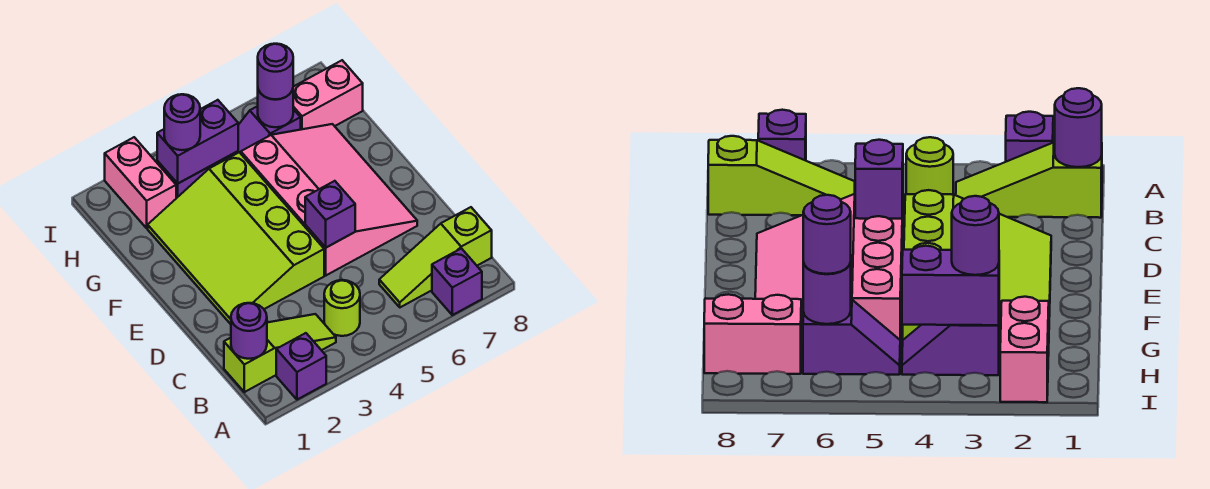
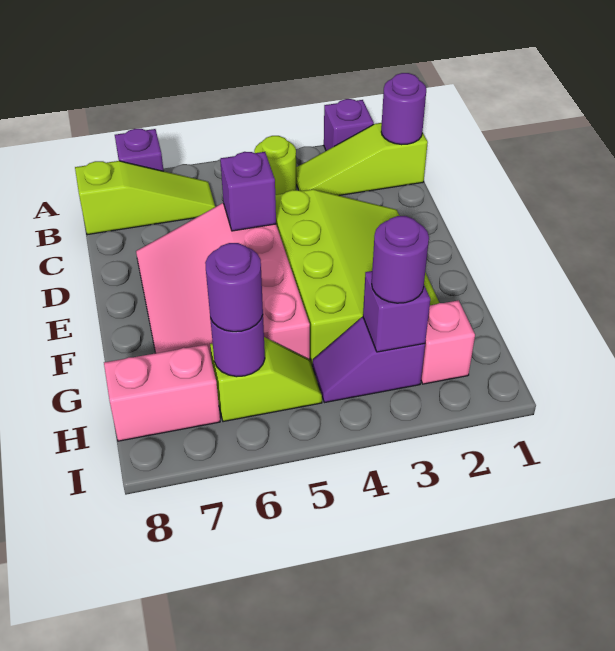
pink brick H2:I2 level 1 -> pink brick H2 level 1
purple brick H3:H4 level 2 -> purple brick H3 level 2
purple slope H5:H6 level 1 top 6 -> lime slope H5:H6 level 1 top 6

